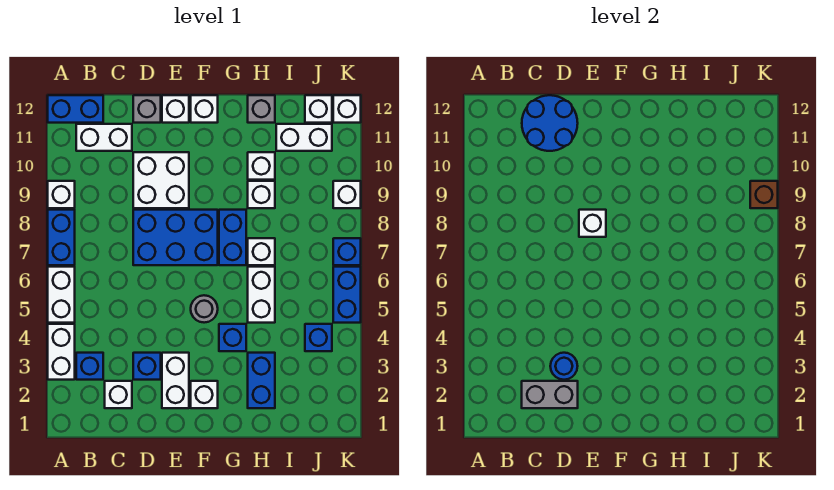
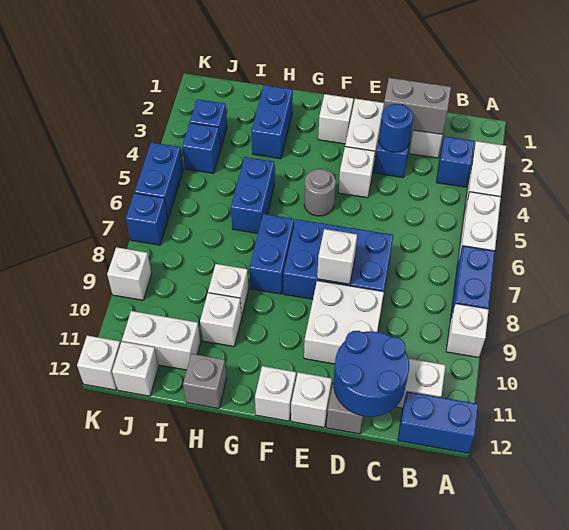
blue brick G4 level 1 -> blue brick J3 level 1
white brick H5:H6 level 1 -> blue brick H5:H6 level 1
white brick H7 level 1 -> white brick E4 level 1
brown brick K9 level 2 -> none

